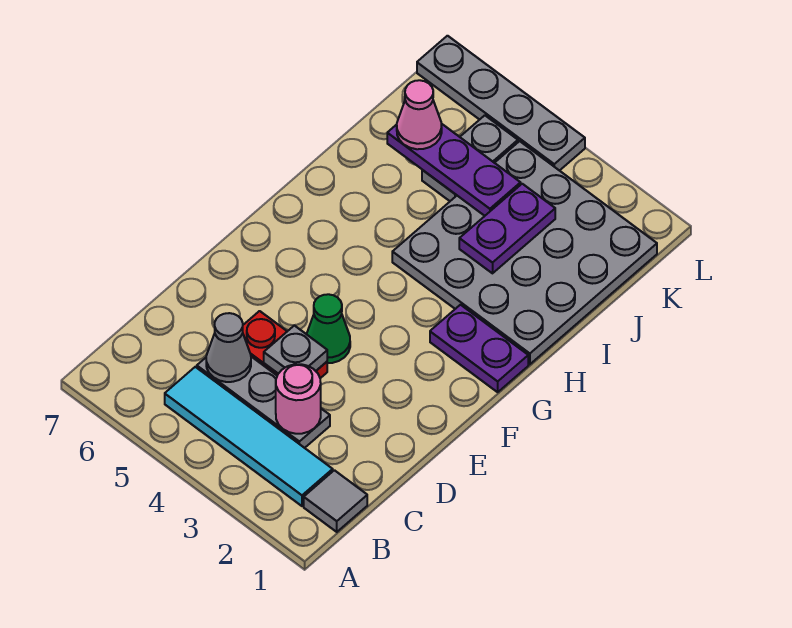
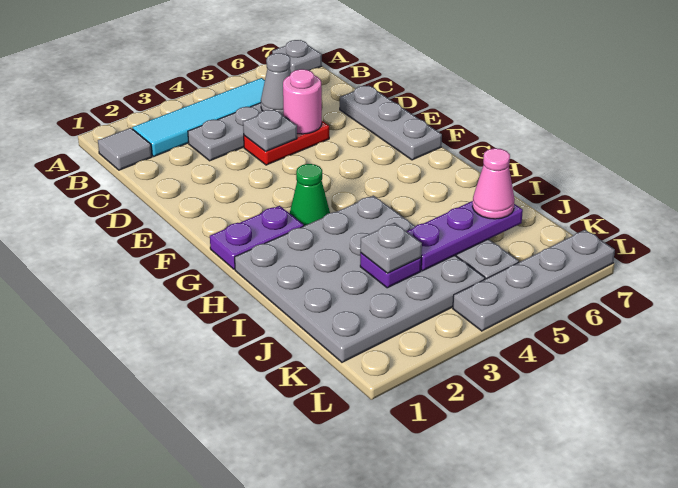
none -> grey plate A7 level 1
pink round brick C3 level 2 -> pink round brick D5 level 2
none -> grey plate D7:F7 level 1
green cone E4 level 1 -> green cone G3 level 1
purple plate I3:J3 level 2 -> purple plate J3 level 2
none -> grey plate J3 level 3

